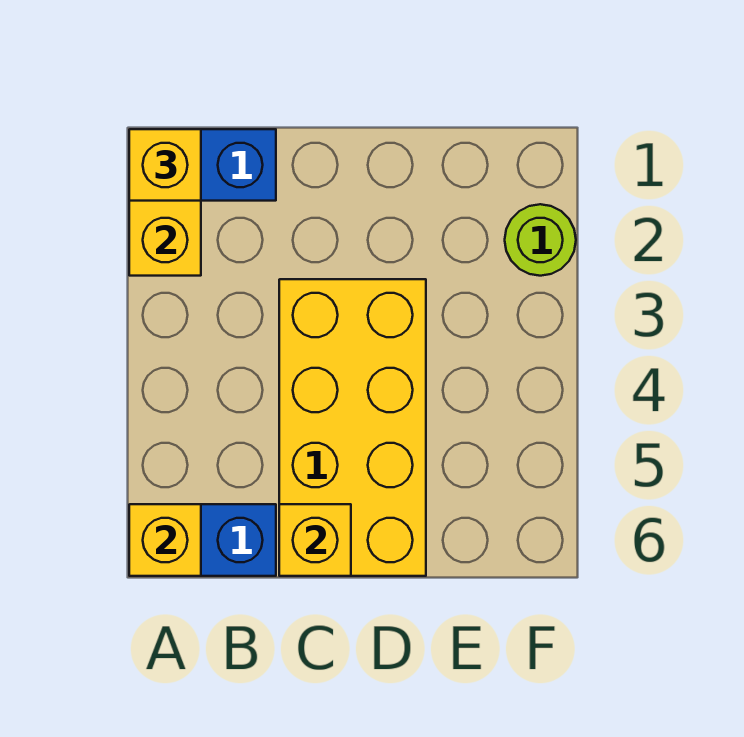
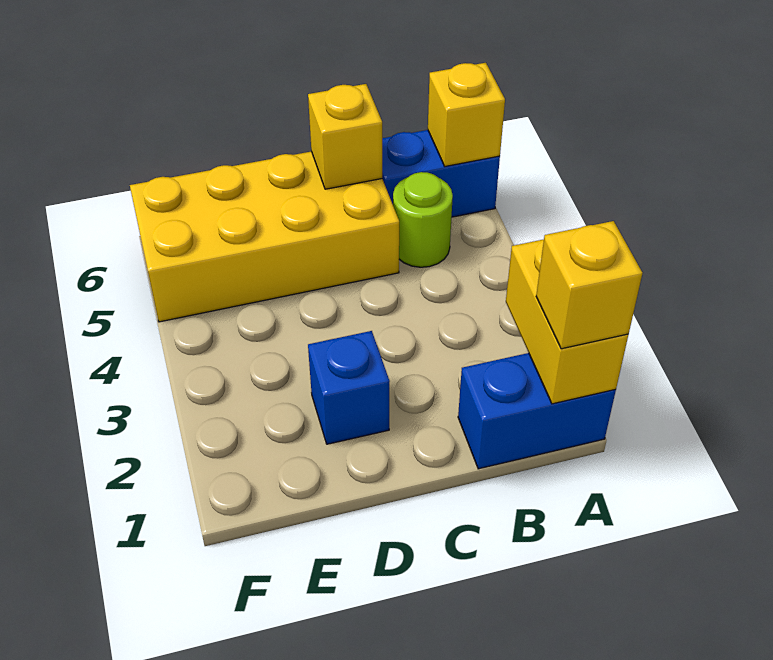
yellow brick C3:D6 level 1 -> yellow brick C5:F6 level 1
none -> blue brick D2 level 1
lime round brick F2 level 1 -> lime round brick B5 level 1

